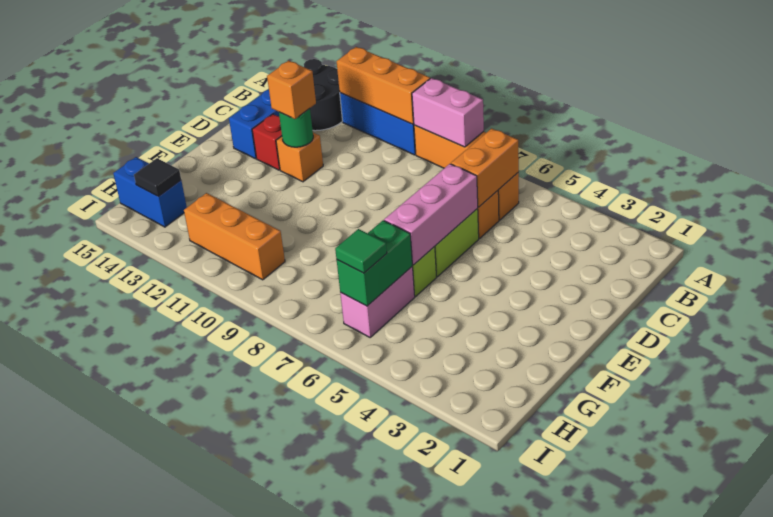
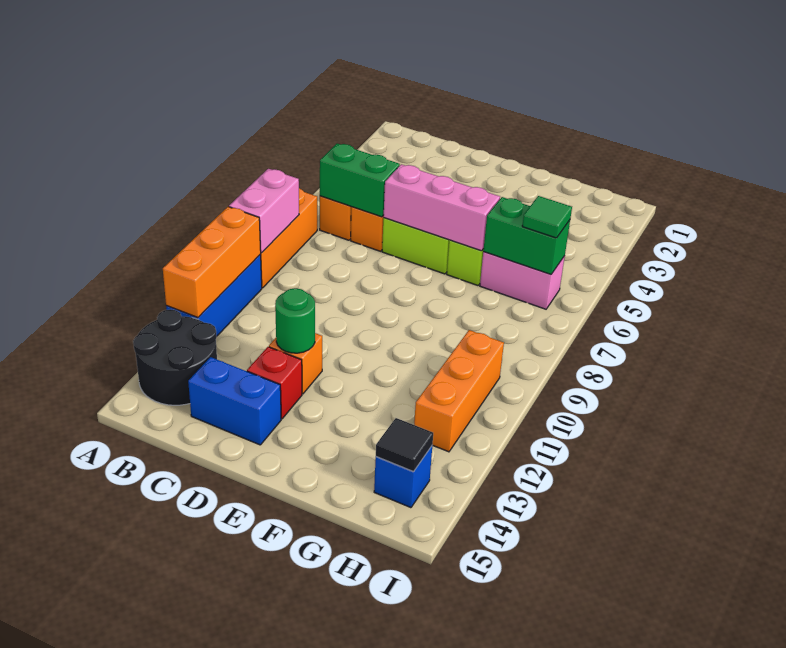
orange brick B6:C6 level 2 -> green brick B6:C6 level 2
orange brick D12 level 3 -> none
blue brick H14:H15 level 1 -> blue brick H14 level 1

